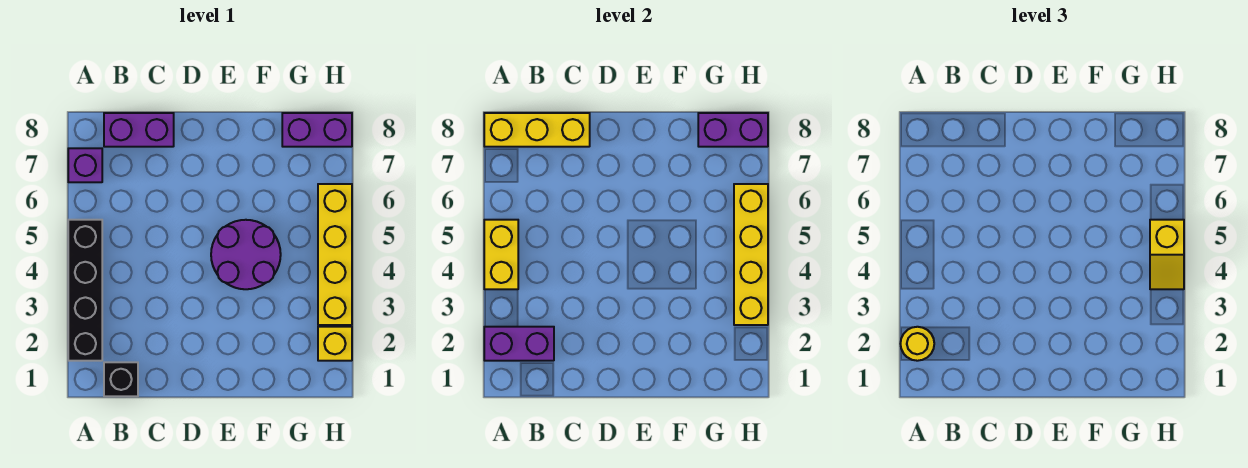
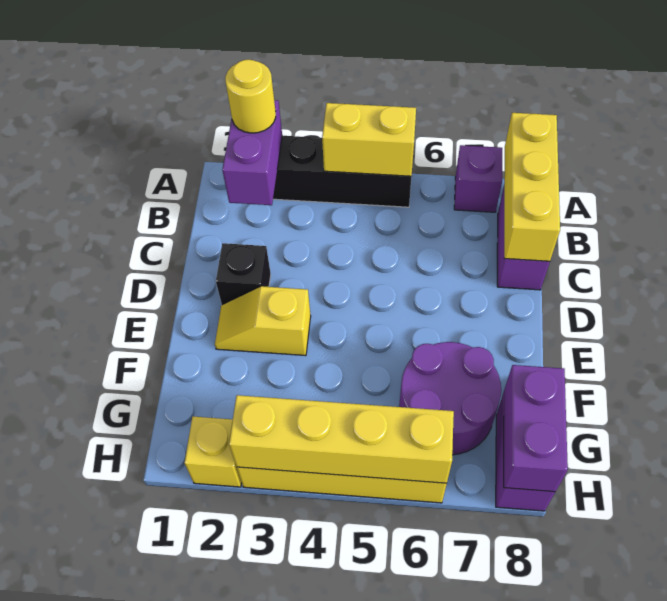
black brick B1 level 1 -> black brick D2 level 1
purple round brick E4:F5 level 1 -> purple round brick F6:G7 level 1
yellow slope H4:H5 level 3 top 5 -> yellow slope E2:E3 level 1 top 3

